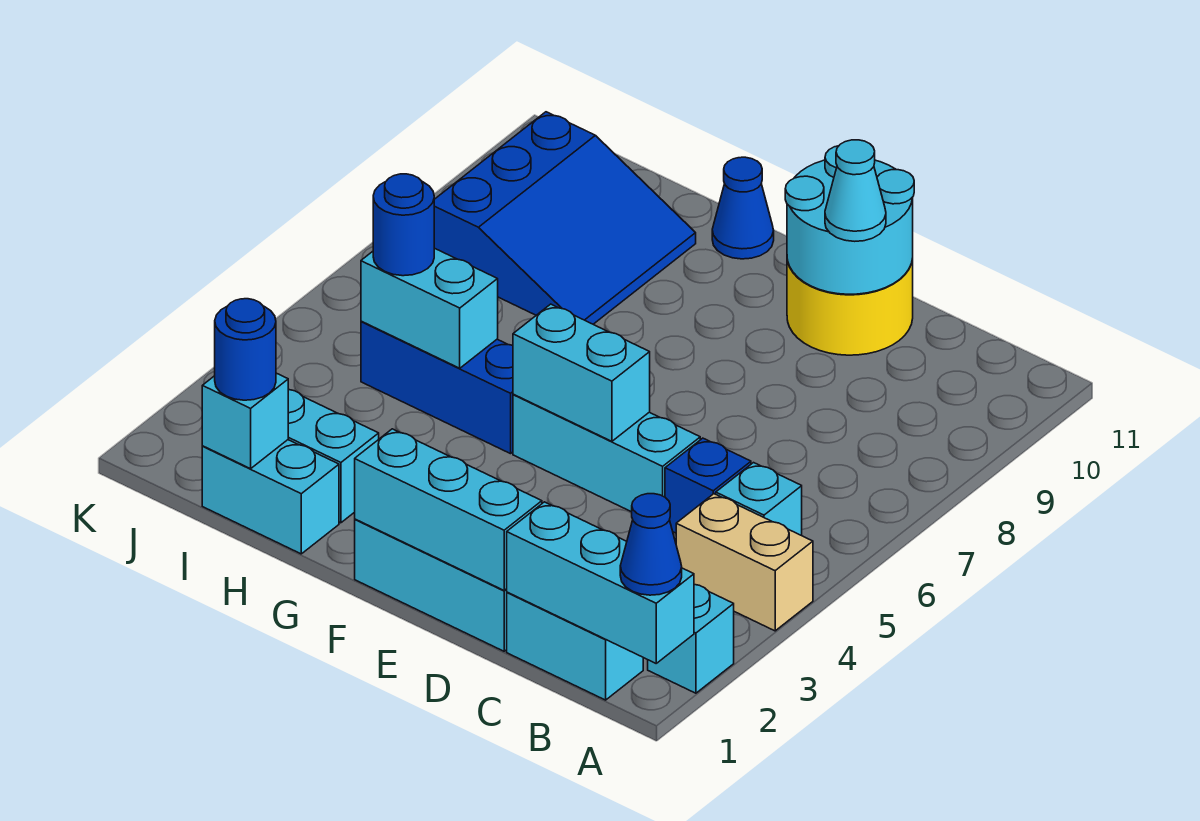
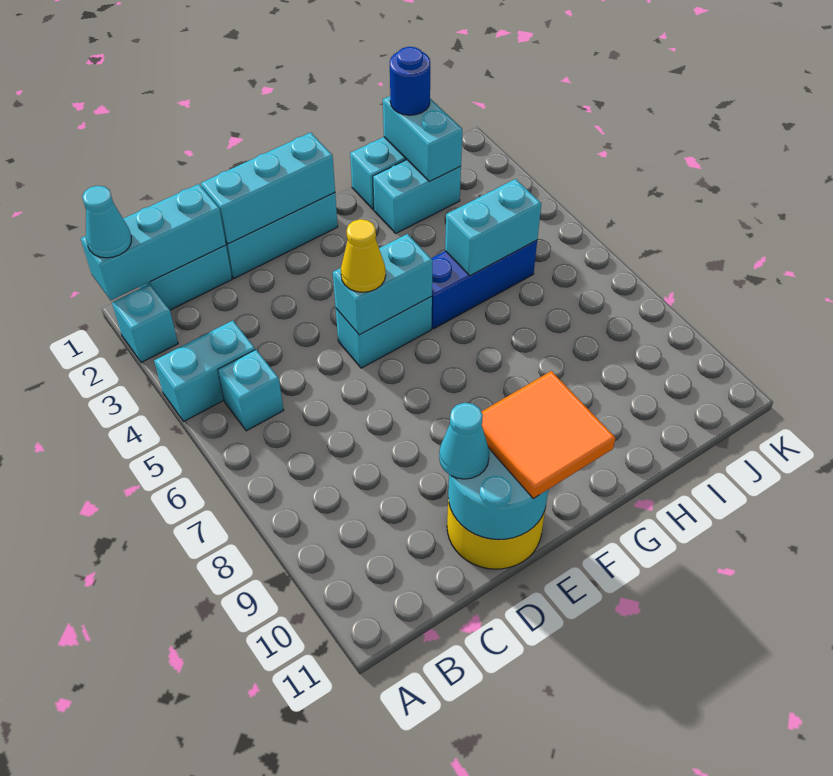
blue cone A1 level 3 -> cyan cone A1 level 3
tan brick A4:B4 level 1 -> cyan brick A4:B4 level 1
blue brick C5 level 1 -> none
cyan brick D5:F5 level 1 -> cyan brick E5:F5 level 1
none -> yellow cone E5 level 3
none -> orange tile E10:F11 level 3
blue cone G11 level 1 -> none
blue slope H8:J10 level 1 top J -> none
cyan brick I1 level 2 -> cyan brick I1:I2 level 2
blue round brick I5 level 3 -> none

